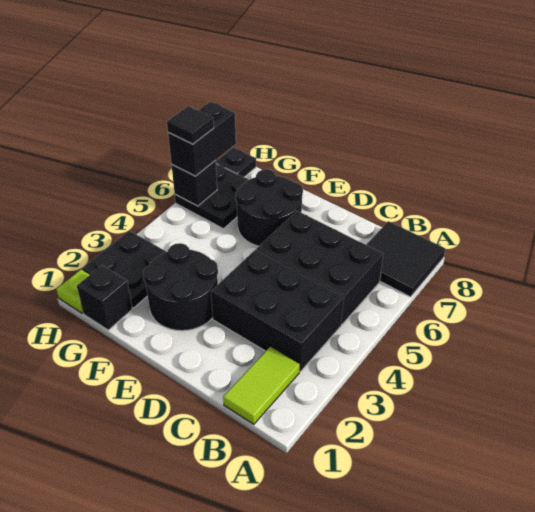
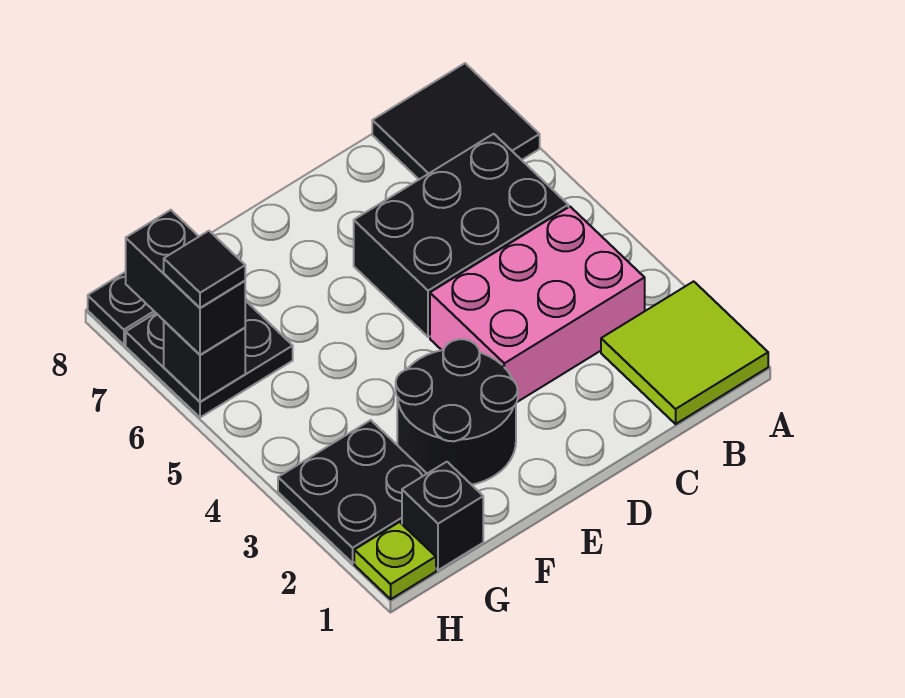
lime tile B1:B2 level 1 -> lime tile A1:B2 level 1
black brick B3:D4 level 1 -> pink brick B3:D4 level 1
black round brick E6:F7 level 1 -> none

